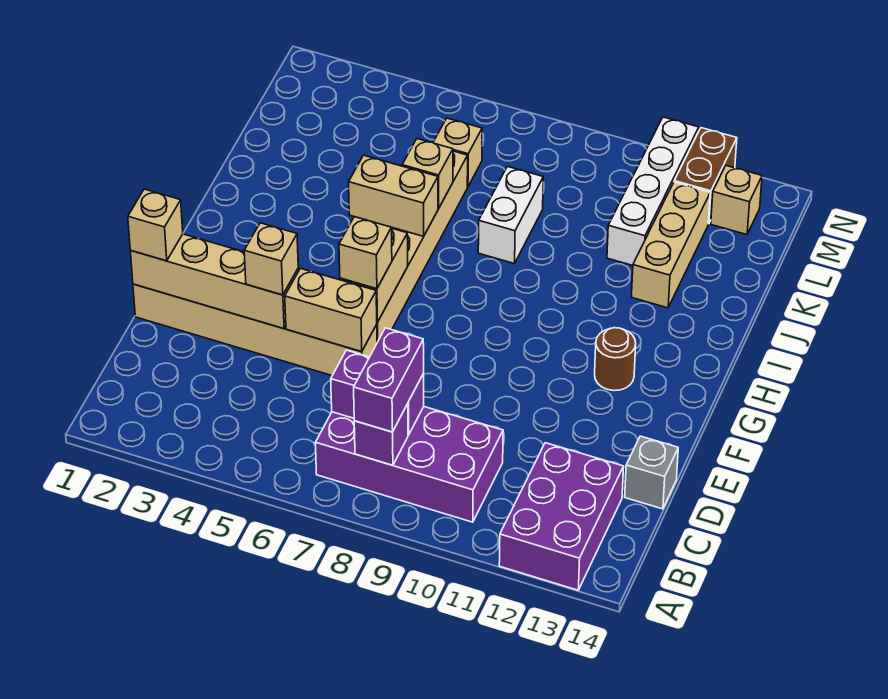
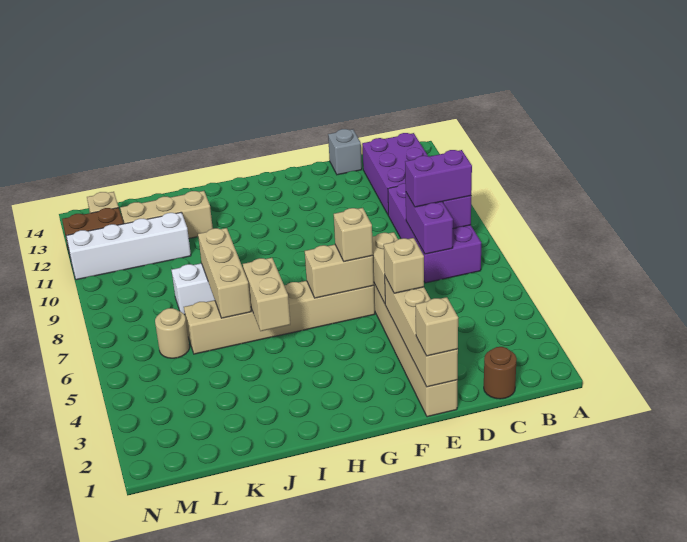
purple brick A12:C13 level 1 -> purple brick B11:C13 level 1
brown round brick G12 level 1 -> brown round brick C1 level 1
tan brick J6 level 2 -> tan brick J6:J8 level 2
tan brick L6 level 1 -> tan round brick L6 level 1

